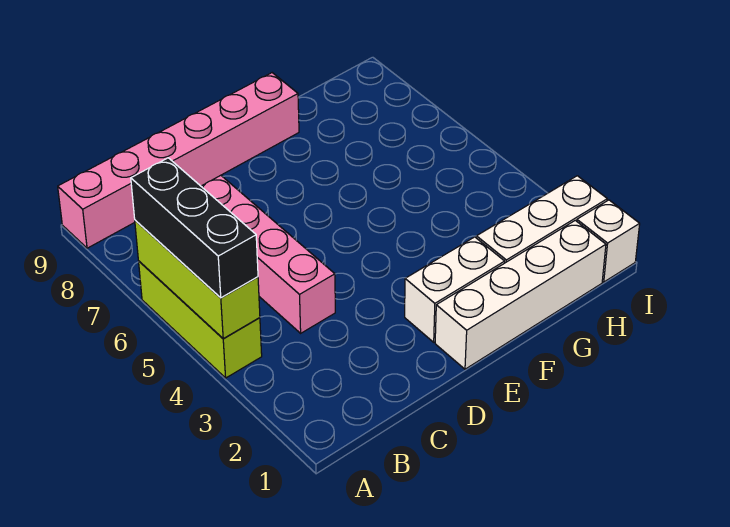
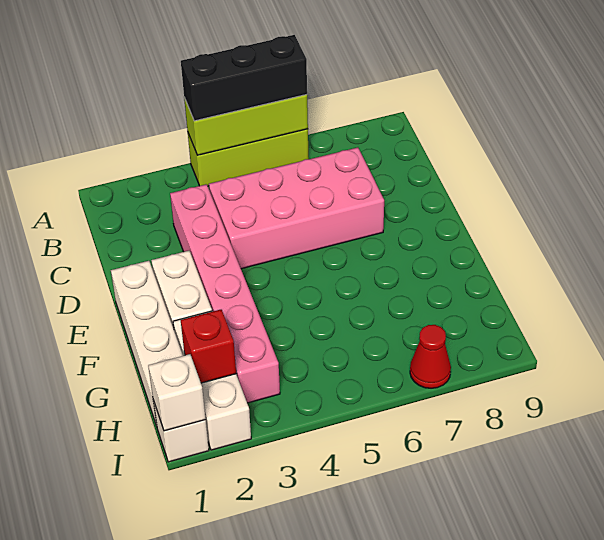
pink brick A9:F9 level 1 -> pink brick C3:H3 level 1
pink brick C4:C7 level 1 -> pink brick C4:D7 level 1
none -> red brick H2 level 2
none -> white brick I1 level 2
none -> red cone I7 level 1

